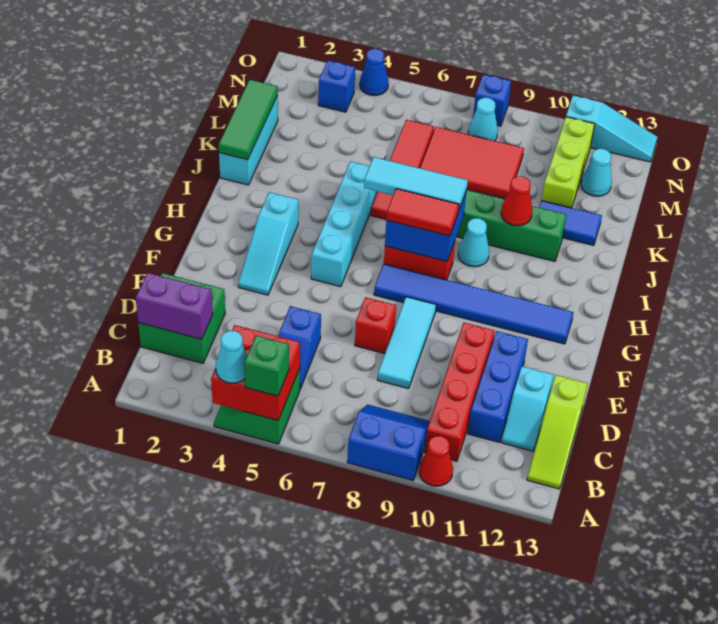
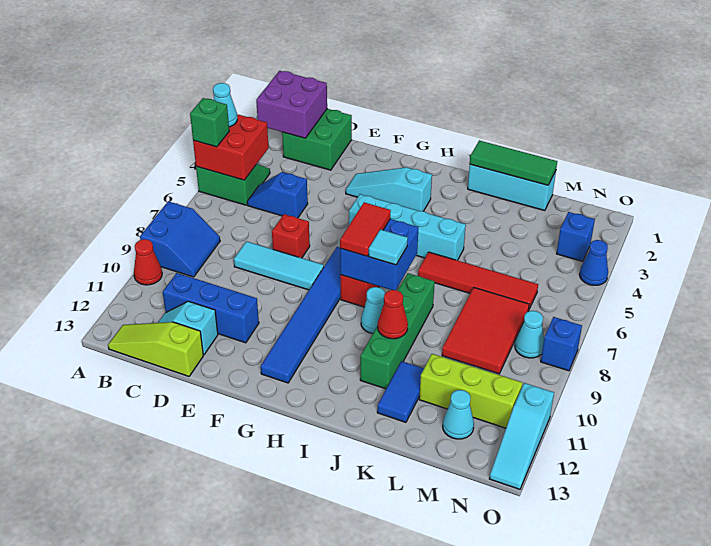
red brick B10:E10 level 1 -> none
purple brick C1:C2 level 2 -> purple brick B1:C2 level 2
cyan tile I6:I8 level 3 -> cyan tile I8 level 3

